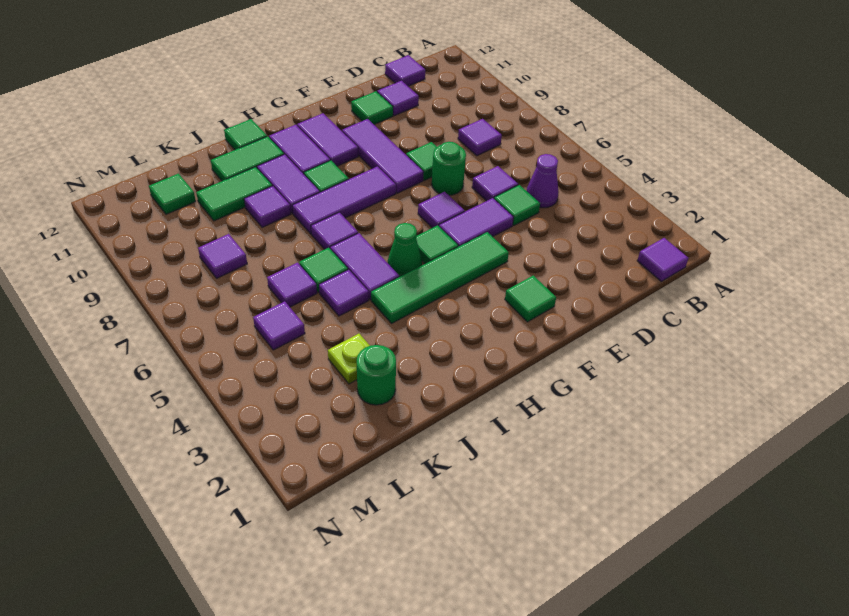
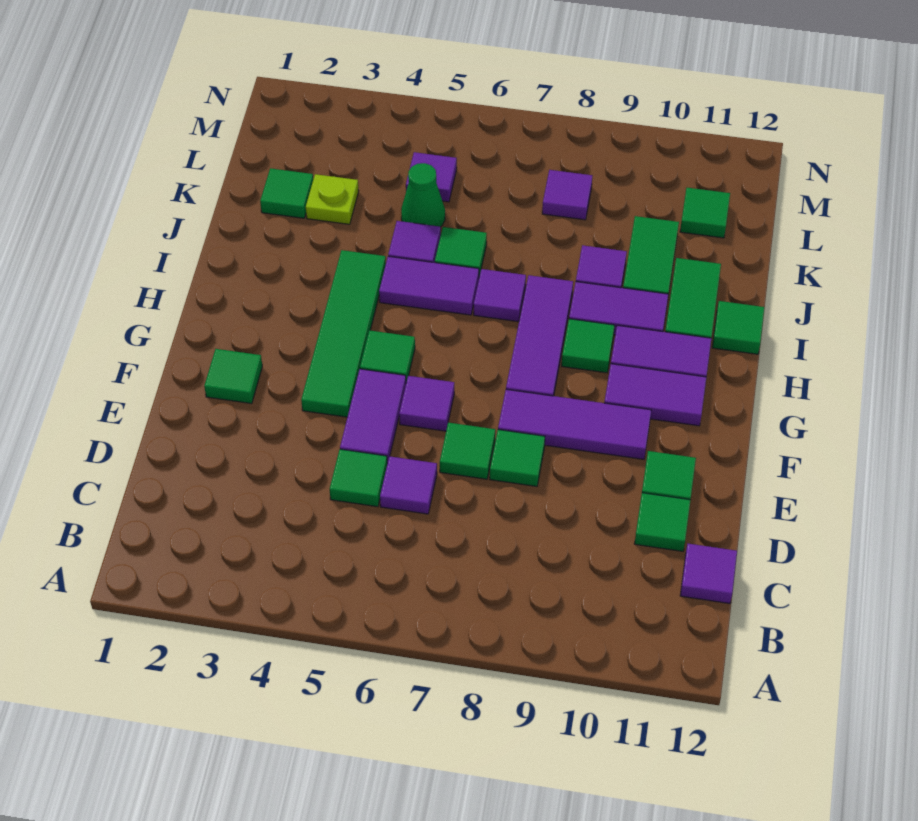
purple tile B1 level 1 -> none
purple cone C5 level 1 -> none
purple tile C8 level 1 -> none
purple tile D11 level 1 -> green tile D11 level 1
green round brick E7 level 1 -> green tile E7 level 1
green cone H5 level 1 -> green cone K5 level 1
green round brick K2 level 1 -> green tile K2 level 1
purple tile K6 level 1 -> none

